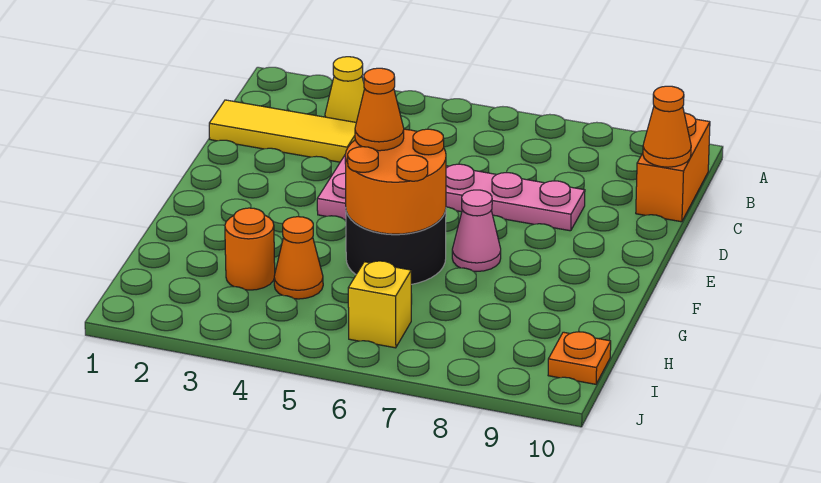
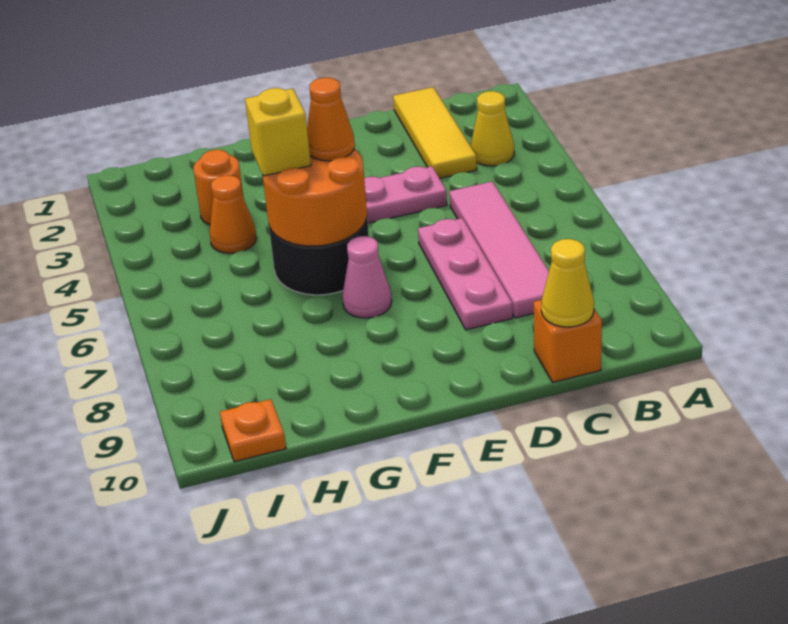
orange brick B10:C10 level 1 -> orange brick C10 level 1
none -> pink tile C5:C8 level 1
orange cone C10 level 2 -> yellow cone C10 level 2
yellow brick I6 level 1 -> yellow brick G5 level 3

